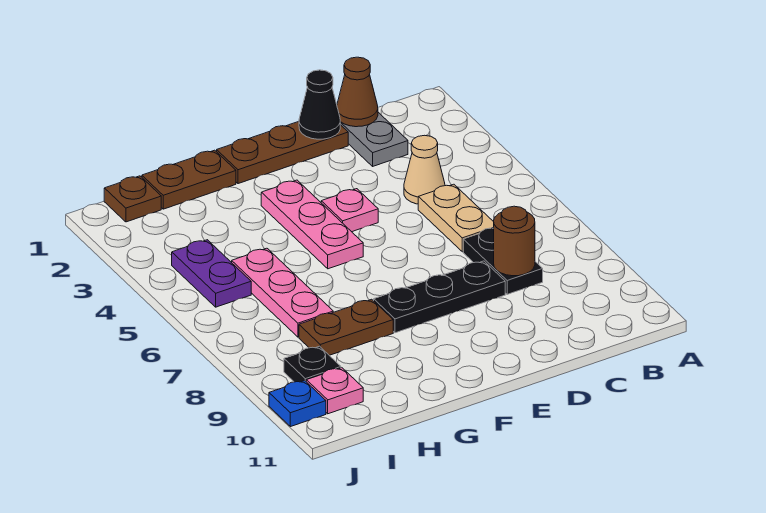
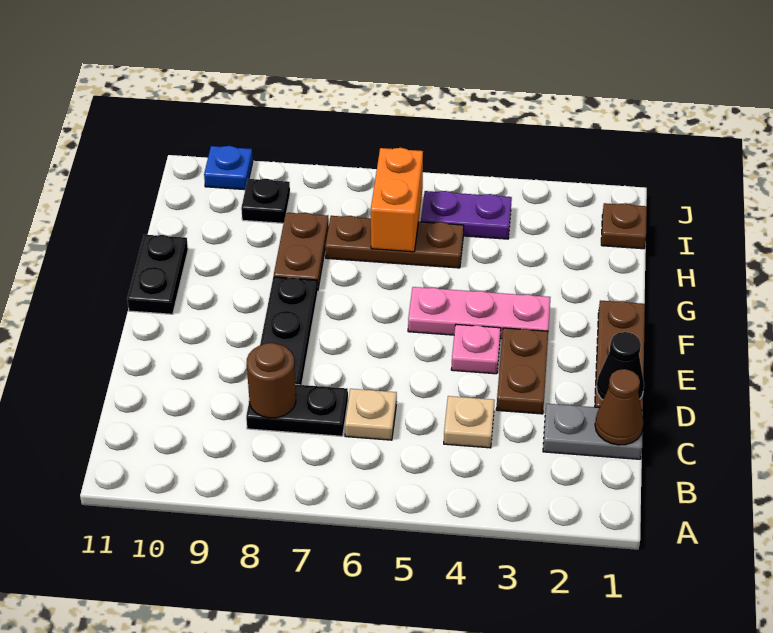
tan cone C4 level 1 -> tan plate C4 level 1
tan plate C5:C6 level 1 -> tan plate C6 level 1
none -> black plate F11:G11 level 1
brown plate G1:H1 level 1 -> brown plate D3:E3 level 1
pink plate H5:H7 level 1 -> brown plate H5:H7 level 1
none -> orange brick H6:I6 level 2
pink plate I10 level 1 -> none

